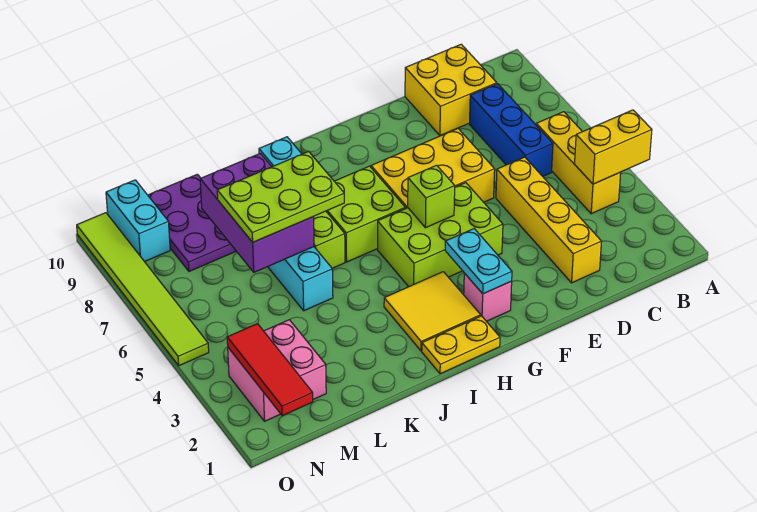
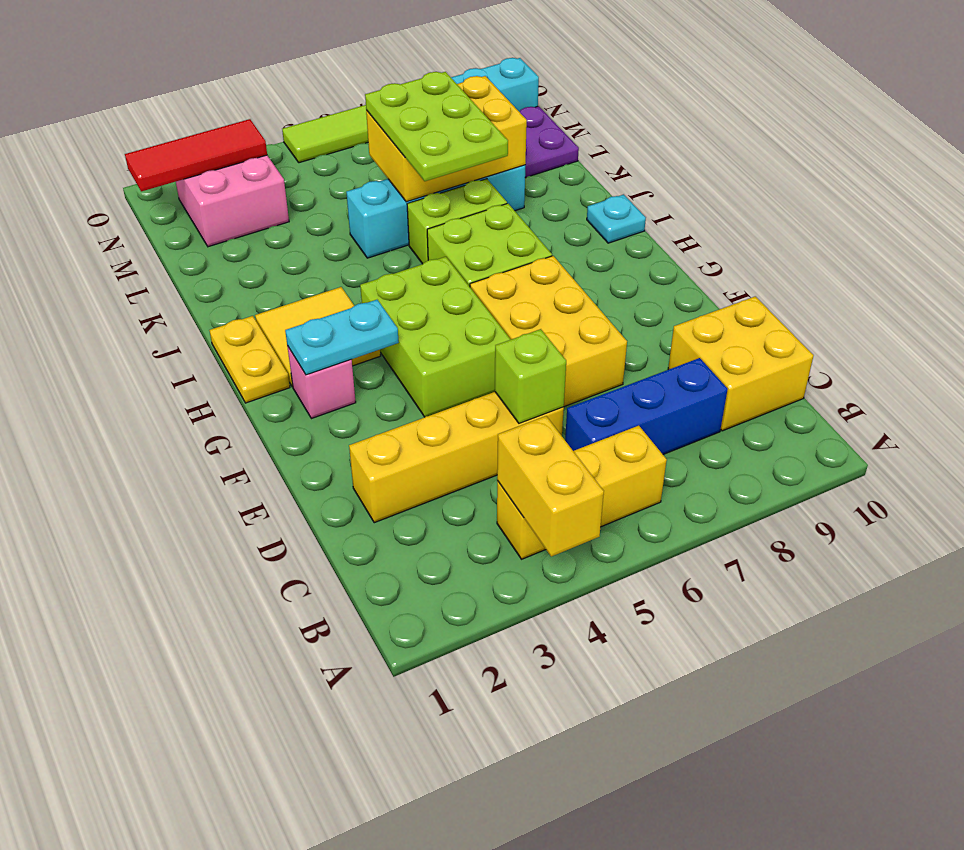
lime brick G5 level 2 -> lime brick D5 level 2
purple brick K6:L8 level 2 -> yellow brick K6:L8 level 2

